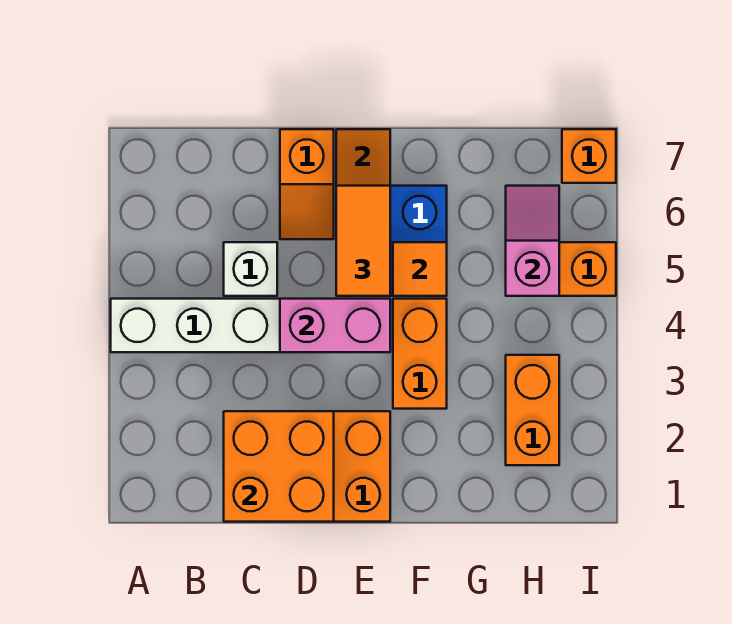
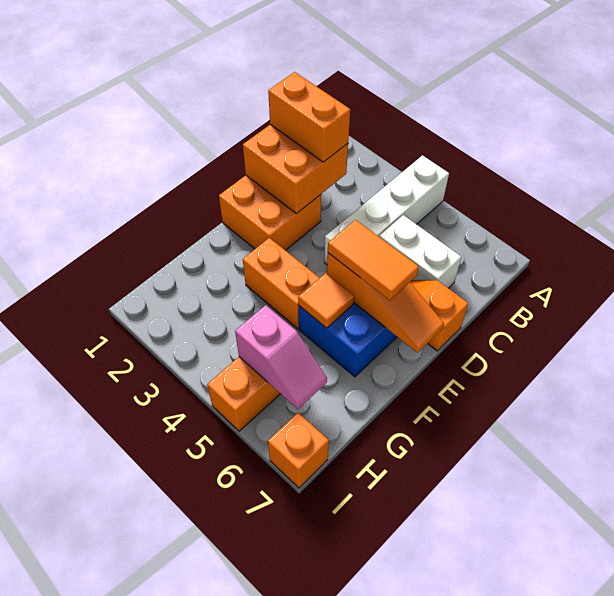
white brick C5 level 1 -> white brick C5:C6 level 1
pink brick D4:E4 level 2 -> none
orange brick H2:H3 level 1 -> orange brick C1:C2 level 3

